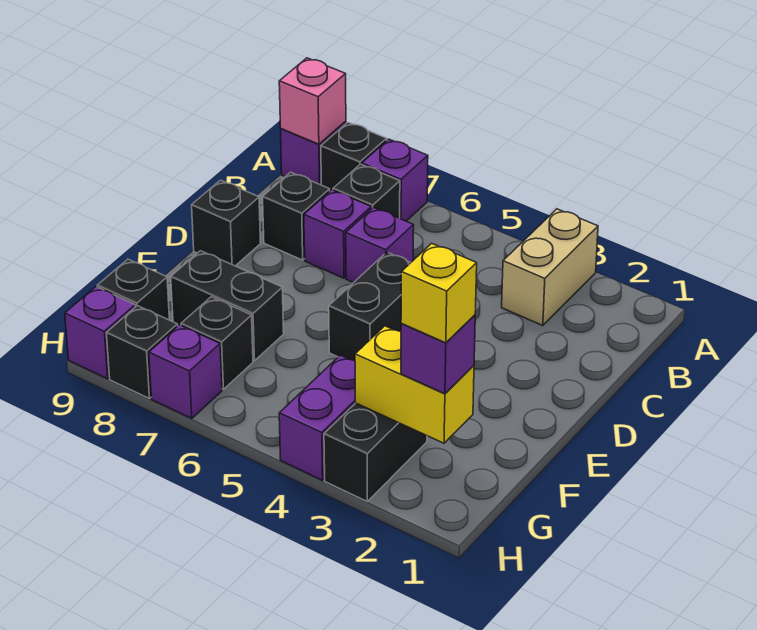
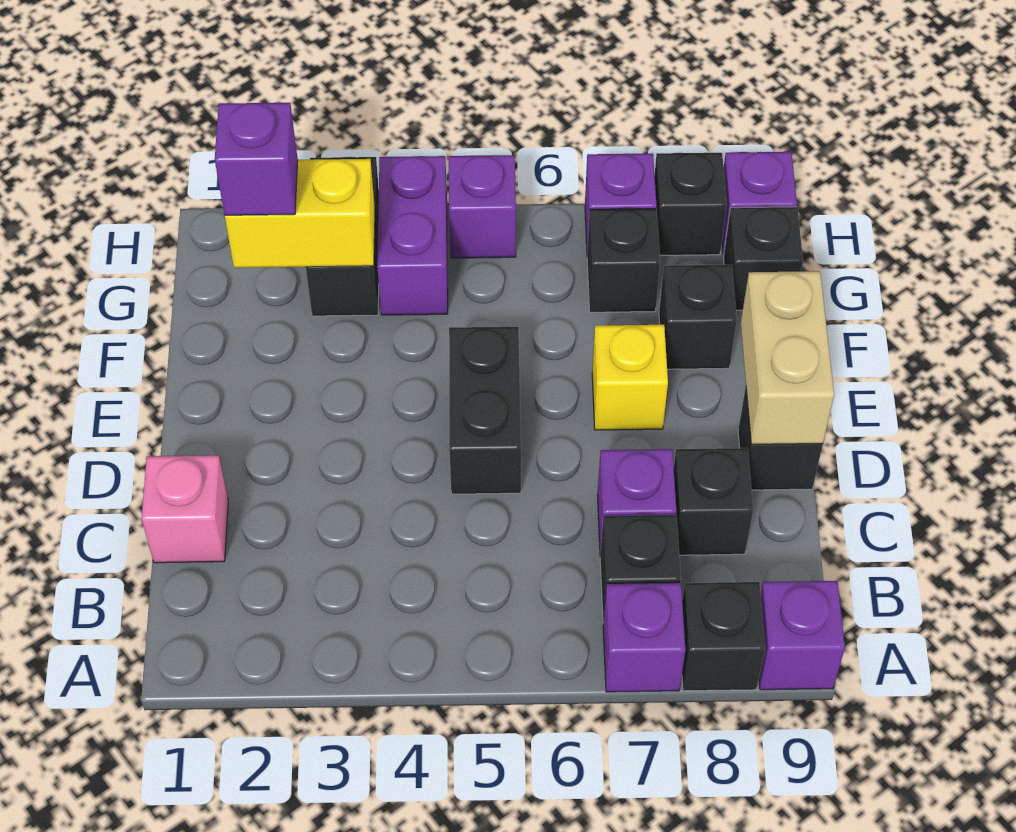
tan brick A3:B3 level 1 -> tan brick D9:E9 level 2
pink brick A9 level 2 -> pink brick C1 level 1
purple brick C6 level 1 -> purple brick H5 level 1
black brick F7:F8 level 1 -> black brick F8 level 1
yellow brick G2 level 4 -> yellow brick E7 level 1

